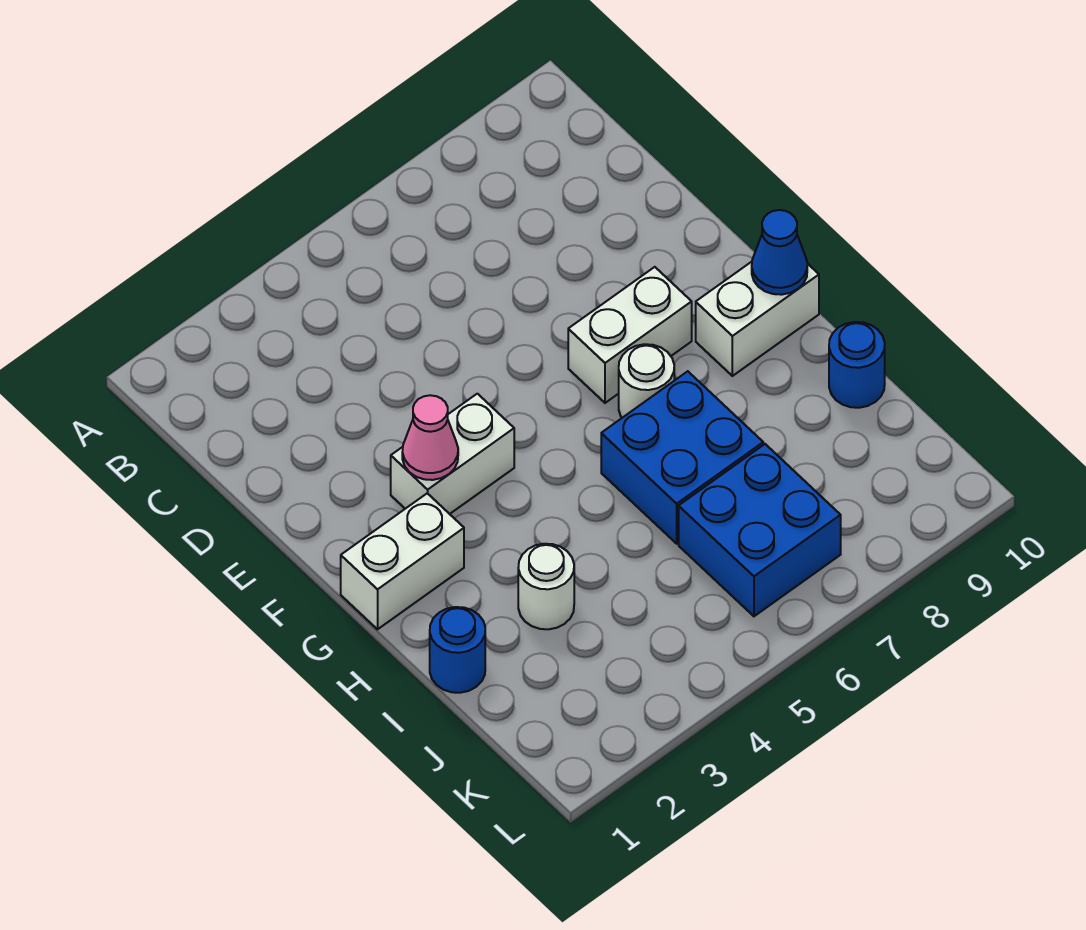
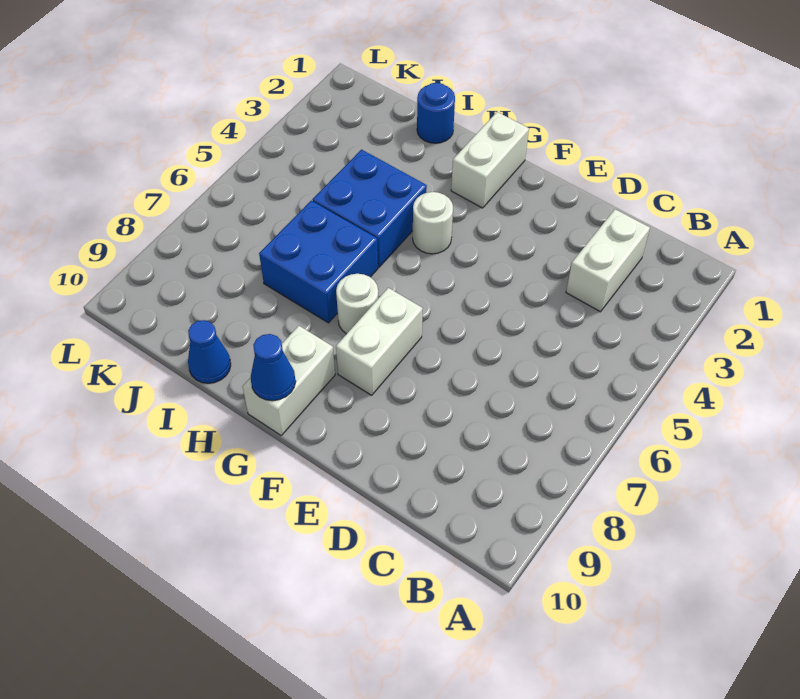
white brick F3:F4 level 1 -> white brick C2:C3 level 1
pink cone F3 level 2 -> none
white round brick I3 level 1 -> white round brick G4 level 1
blue round brick I10 level 1 -> blue cone I10 level 1
blue brick J6:K7 level 1 -> blue brick H4:I5 level 1

